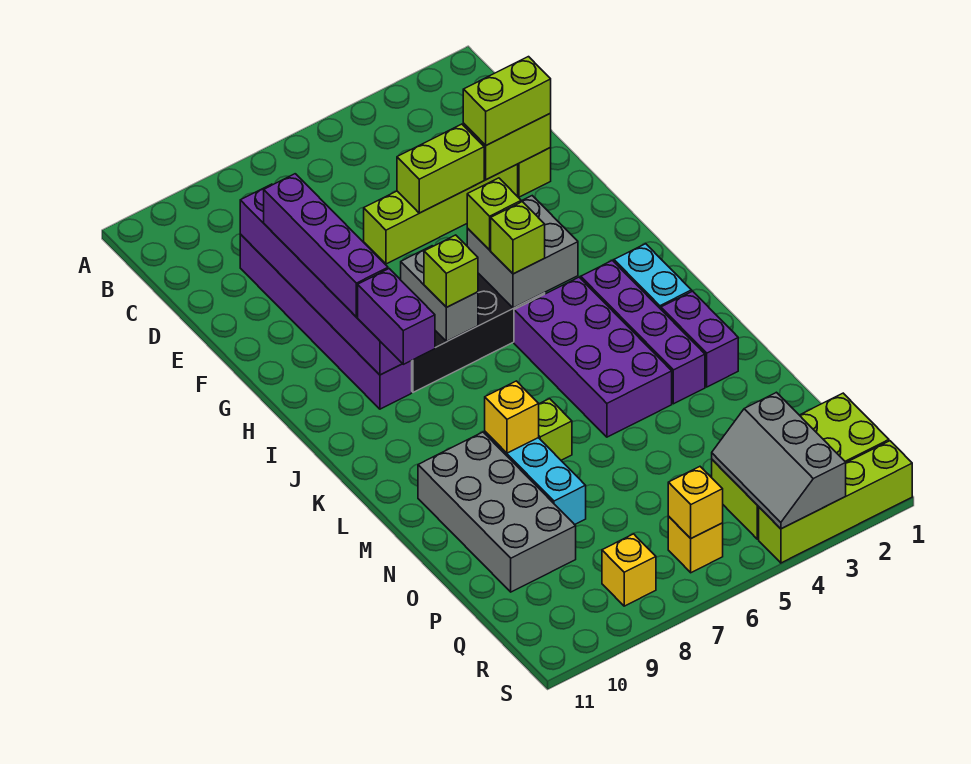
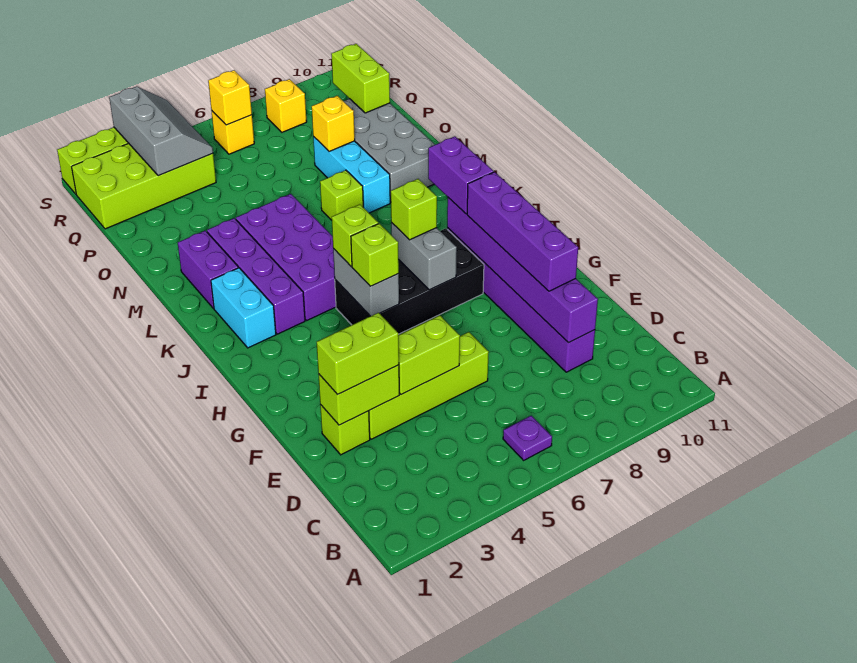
none -> purple plate B6 level 1
grey brick H4:I5 level 2 -> grey brick H5:I5 level 2
yellow brick M8 level 2 -> yellow brick O8 level 2
none -> lime brick P10:Q10 level 2

